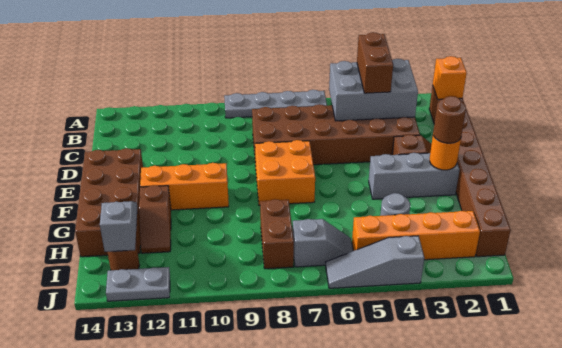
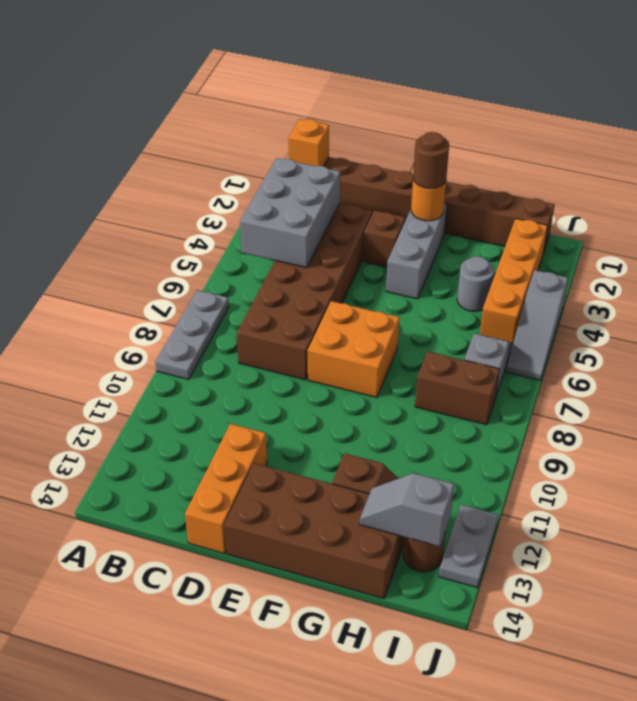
grey plate A6:A9 level 1 -> grey plate A7:A9 level 1
brown brick B4:C4 level 3 -> none
orange brick F10:F12 level 1 -> orange brick D12:D14 level 1

